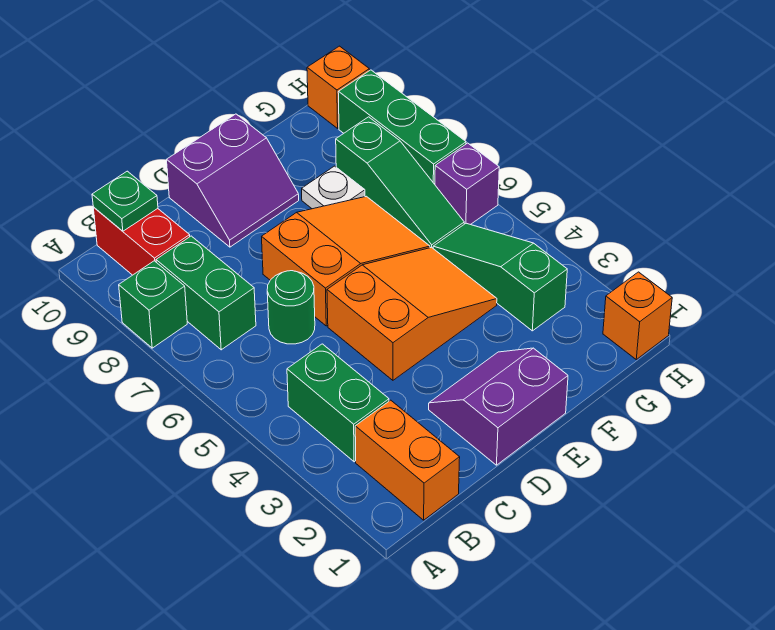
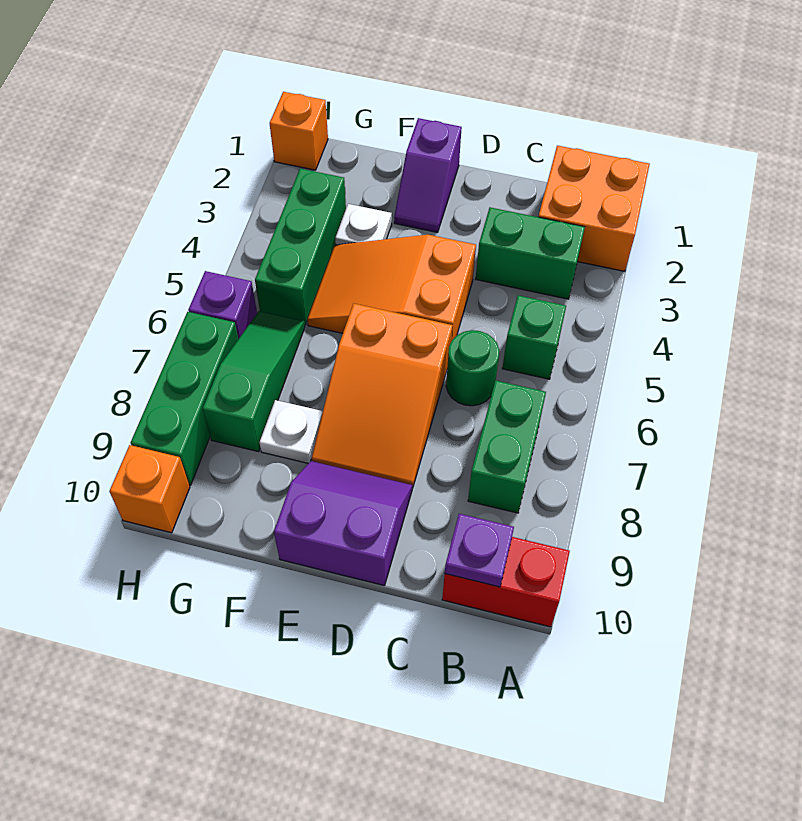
green brick A8 level 1 -> green brick B5 level 1
orange brick B1:B2 level 1 -> orange brick A1:B2 level 1
green brick B3:B4 level 1 -> green brick B3:C3 level 1
red brick B9:B10 level 1 -> red brick A10:B10 level 1
green plate B10 level 2 -> purple plate B10 level 2
purple slope D1:E2 level 1 top 1 -> purple slope E1:E2 level 1 top 1
orange slope D6:F7 level 1 top D -> orange slope D6:E8 level 1 top 6
none -> white plate F3 level 1
green slope G3:G5 level 1 top 3 -> green brick G3:G5 level 1

